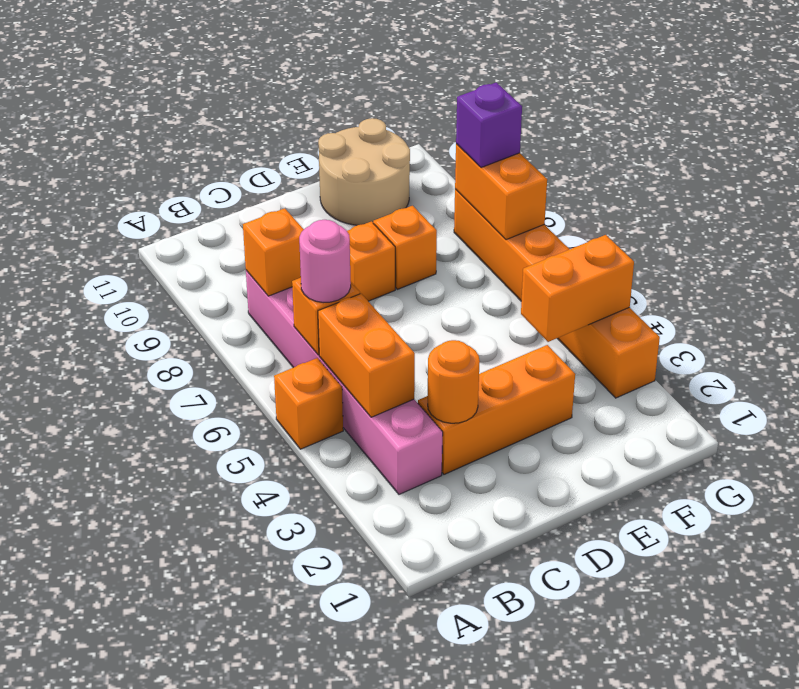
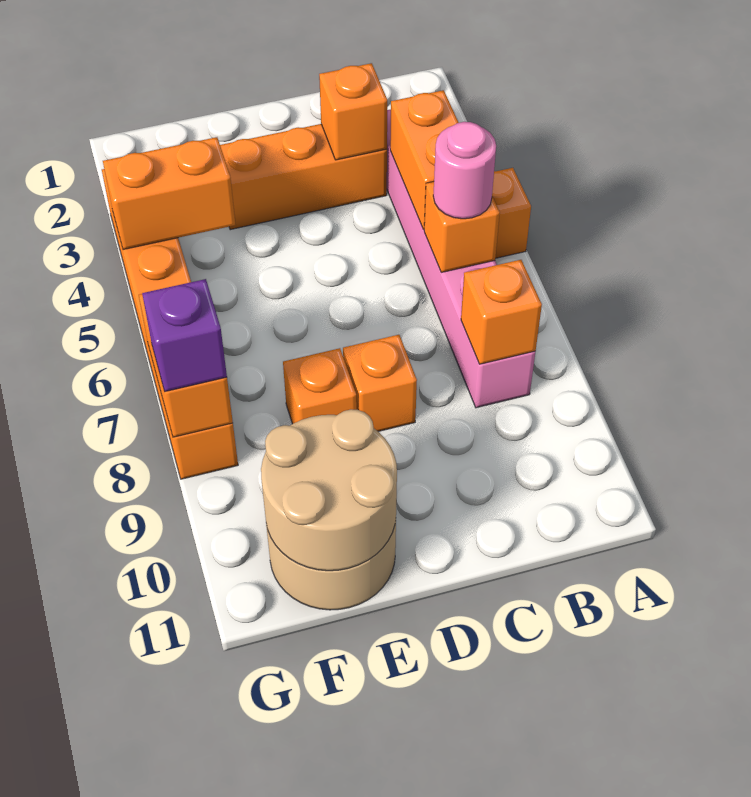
orange round brick C3 level 2 -> orange brick C3 level 2
none -> tan round brick E10:F11 level 2

